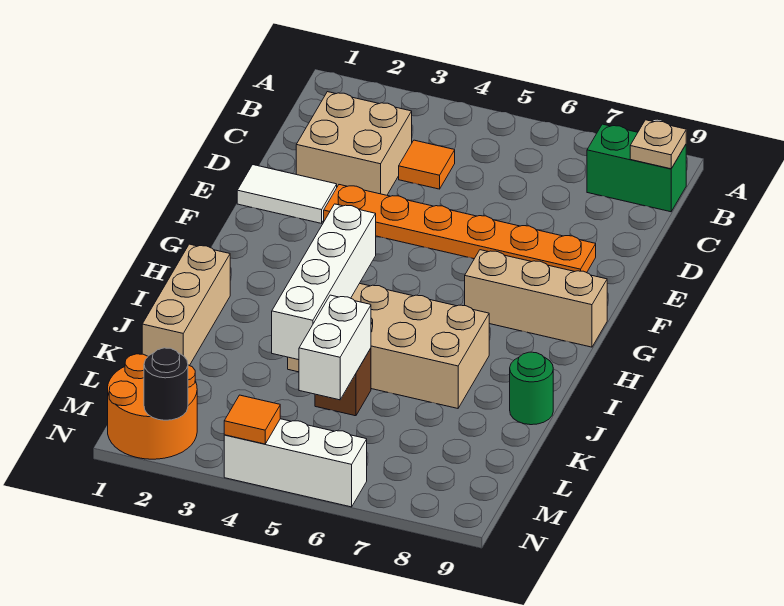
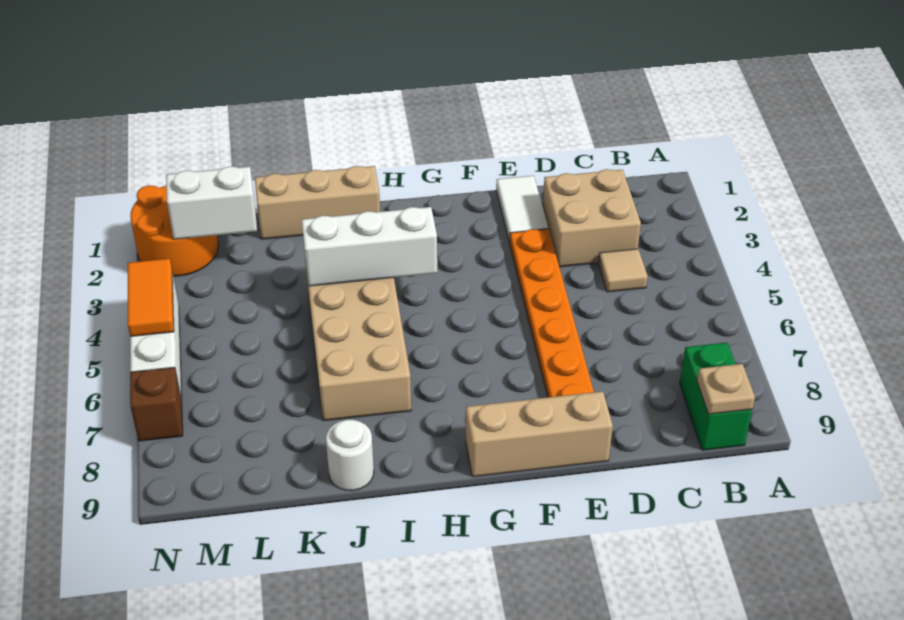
orange tile C4 level 1 -> tan tile C4 level 1
tan brick G7:G9 level 1 -> tan brick E9:G9 level 1
white brick H4:K4 level 2 -> white brick H4:J4 level 2
green round brick J9 level 1 -> white round brick J9 level 1
brown brick K5 level 1 -> brown brick N7 level 1
white brick K5:L5 level 2 -> white brick L2:M2 level 2
black round brick N2 level 2 -> none
orange tile N4 level 2 -> orange tile N4:N5 level 2

